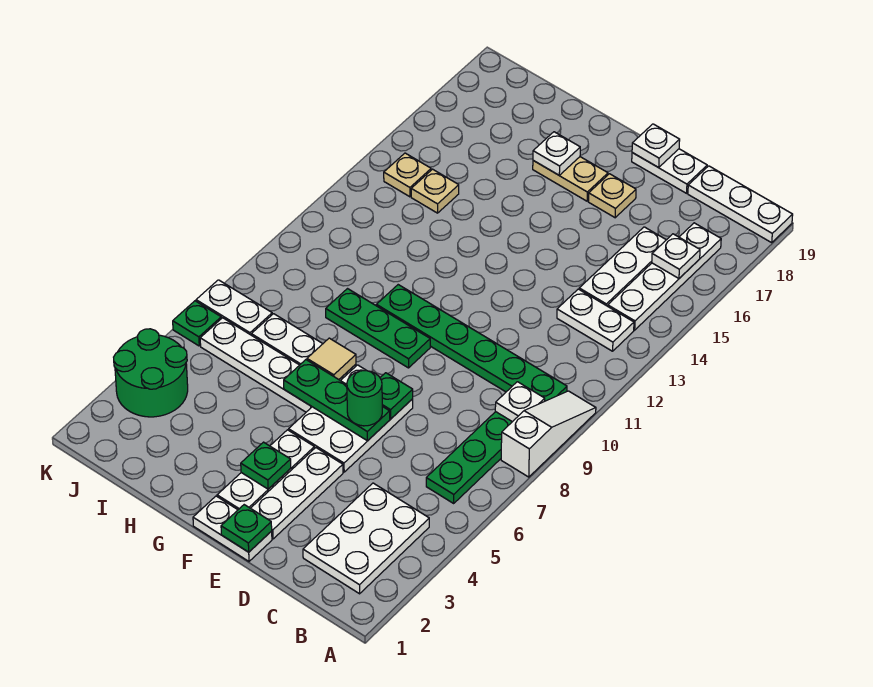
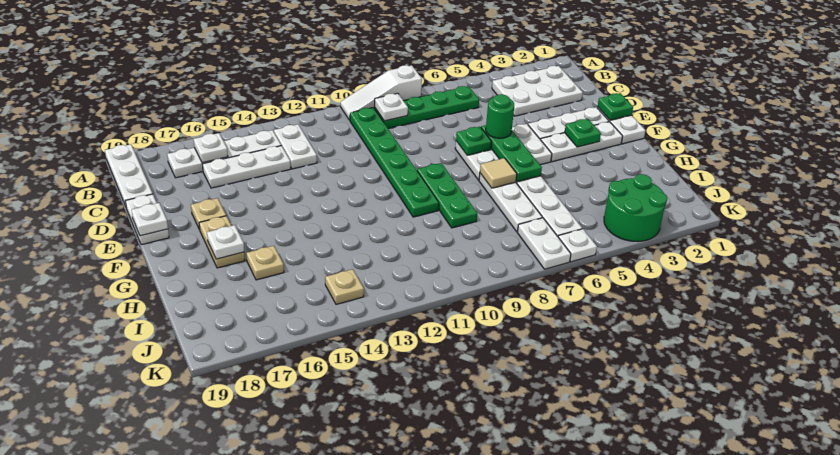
tan plate I14 level 1 -> tan plate H16 level 1
green plate K6 level 1 -> white plate K6 level 1

